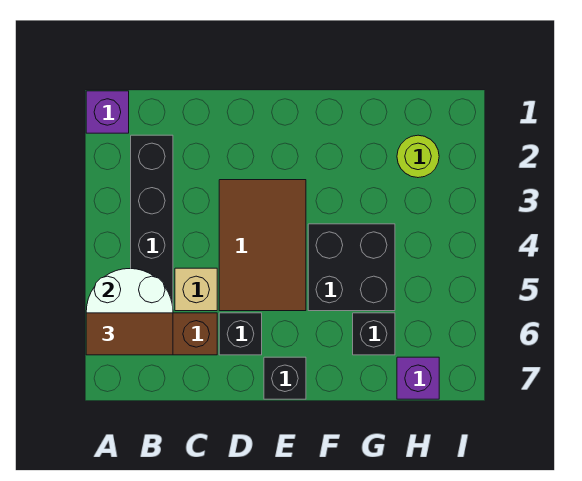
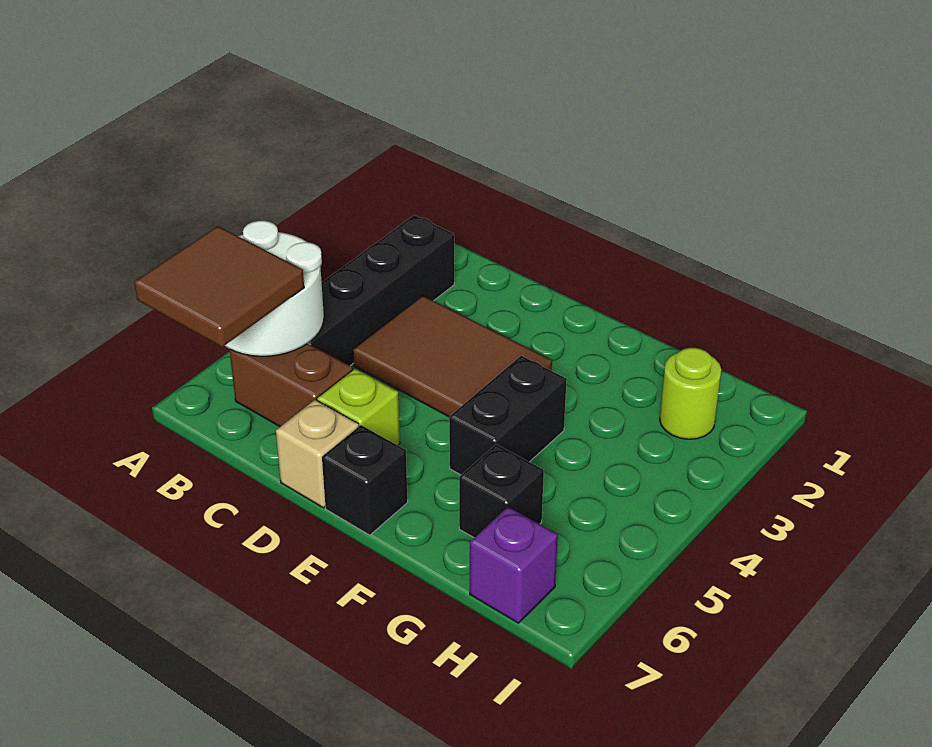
purple brick A1 level 1 -> none
brown tile A6:B6 level 3 -> brown tile A6:B7 level 3
tan brick C5 level 1 -> tan brick D7 level 1
brown tile D3:E5 level 1 -> brown tile C3:E4 level 1
black brick D6 level 1 -> lime brick D6 level 1
black brick F4:G5 level 1 -> black brick F4:F5 level 1

